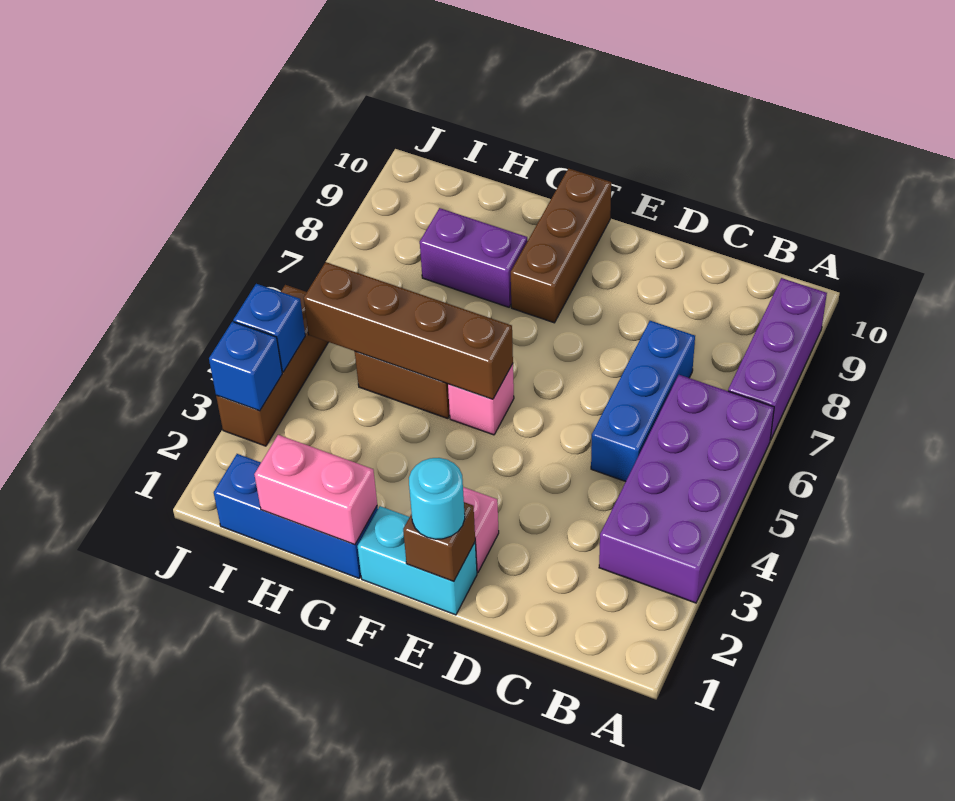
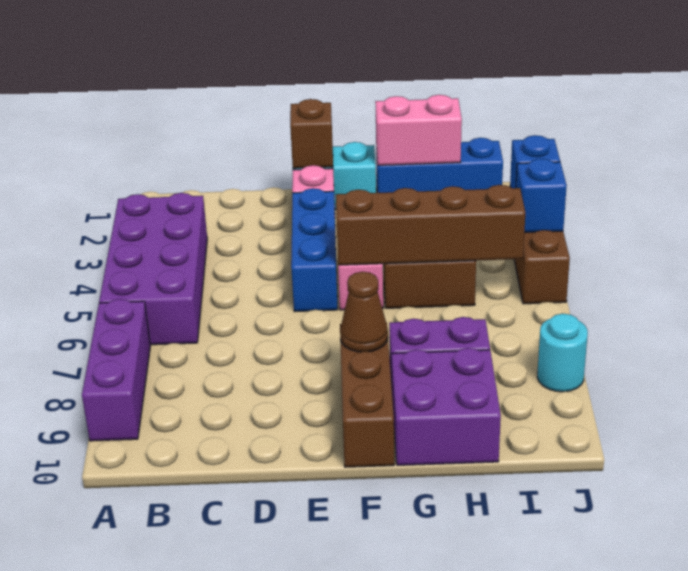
blue brick C5:C7 level 1 -> blue brick E3:E5 level 1
cyan round brick E1 level 3 -> cyan round brick J8 level 1
none -> brown cone F8 level 2
none -> purple brick G9:H10 level 1

